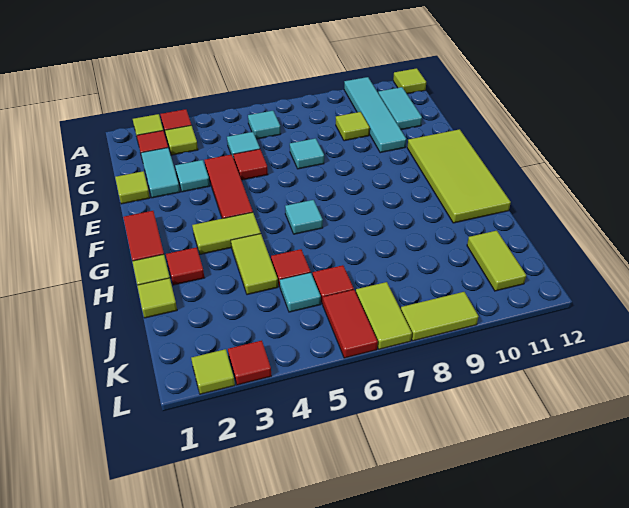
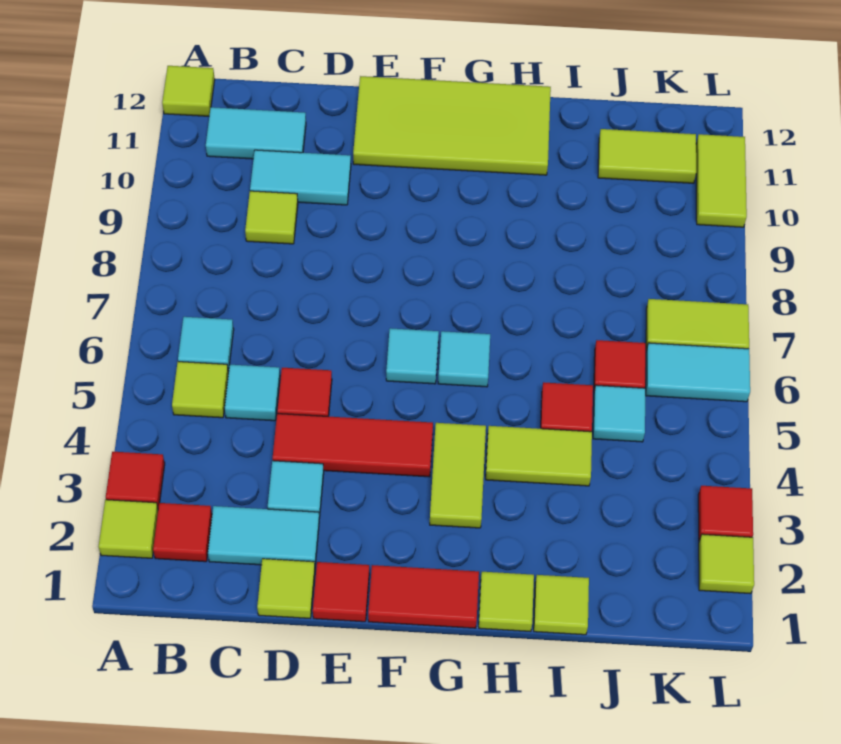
cyan tile A10:D10 level 1 -> cyan tile C10:D10 level 1
lime tile B3 level 1 -> lime tile B5 level 1
cyan tile D7 level 1 -> cyan tile F6 level 1
red tile H2 level 1 -> red tile E1 level 1
red tile K6:L6 level 1 -> cyan tile K6:L6 level 1
lime tile L8:L9 level 1 -> lime tile L10:L11 level 1

